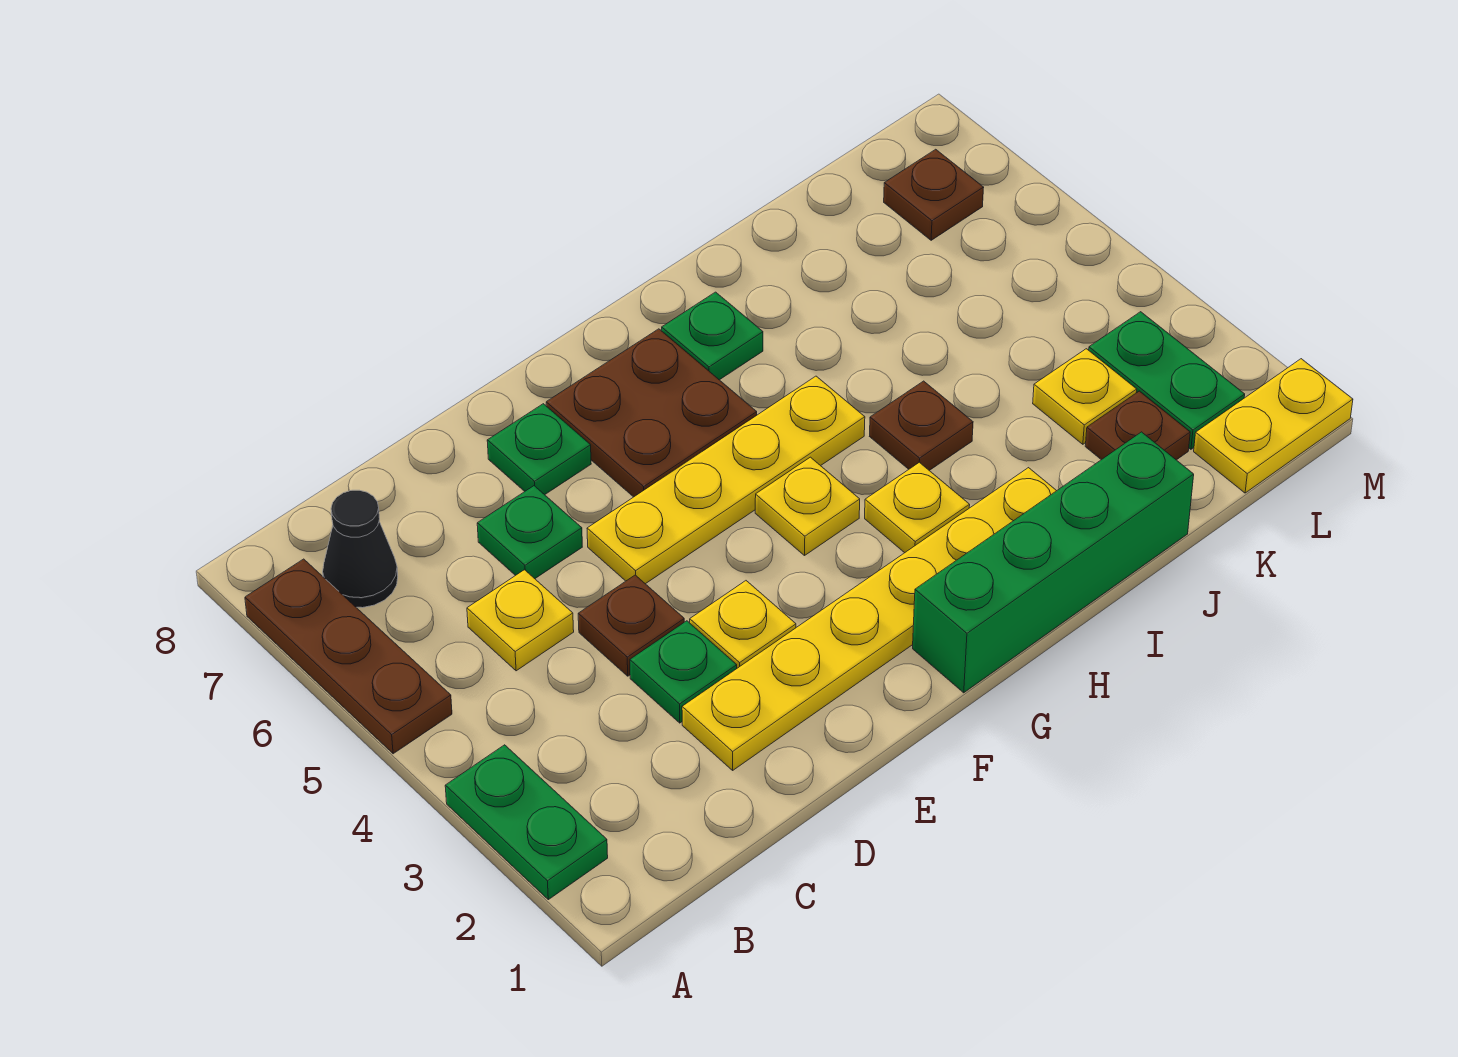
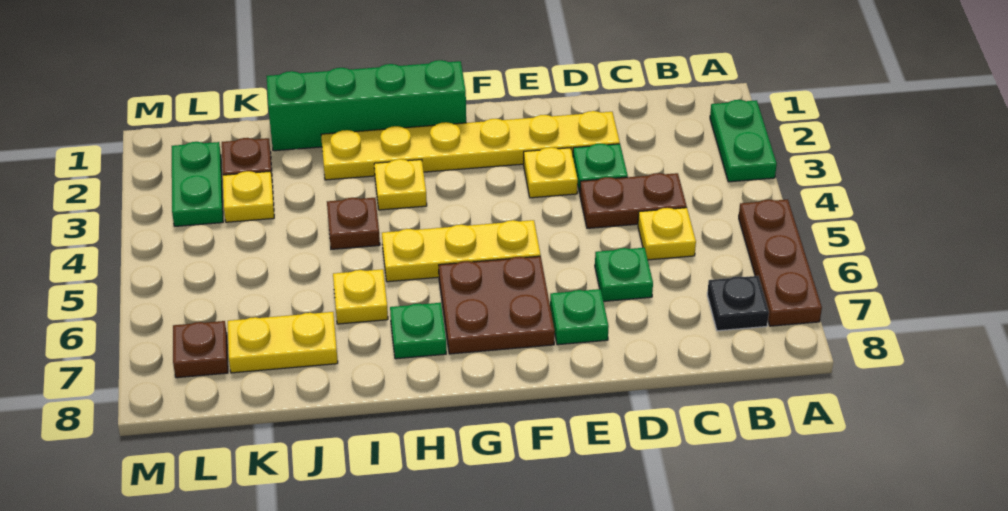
black cone B7 level 1 -> black plate B7 level 1
brown plate D4 level 1 -> brown plate C4:D4 level 1
yellow plate E5:H5 level 1 -> yellow plate F5:H5 level 1
yellow plate G4 level 1 -> yellow plate I6 level 1
yellow plate L1:M1 level 1 -> yellow plate J7:K7 level 1

